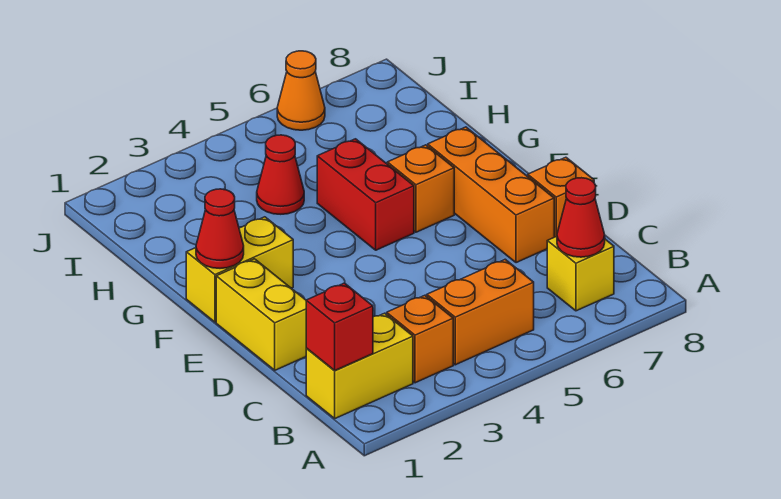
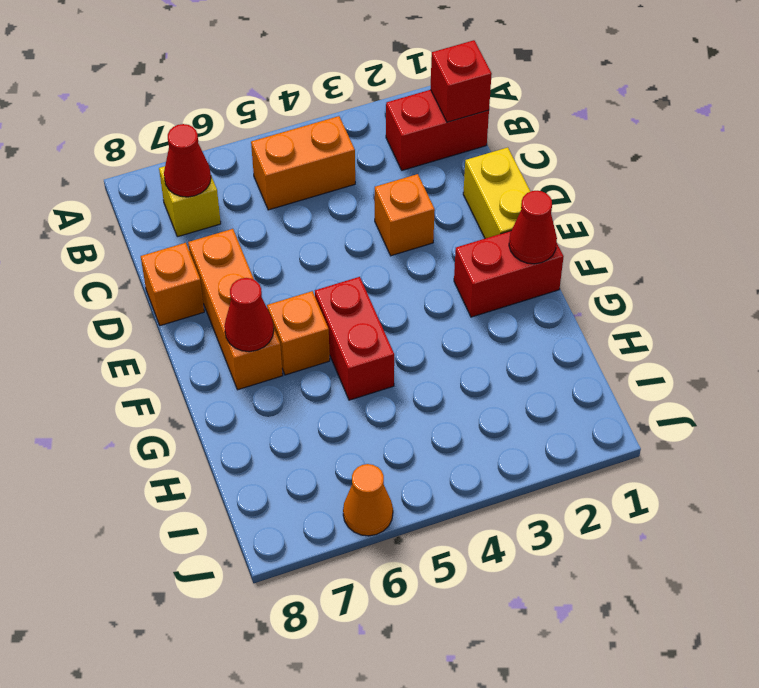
yellow brick B1:B2 level 1 -> red brick B1:B2 level 1
orange brick B3 level 1 -> orange brick D3 level 1
yellow brick F1:F2 level 1 -> red brick F1:F2 level 1
red cone H4 level 1 -> red cone F7 level 2

